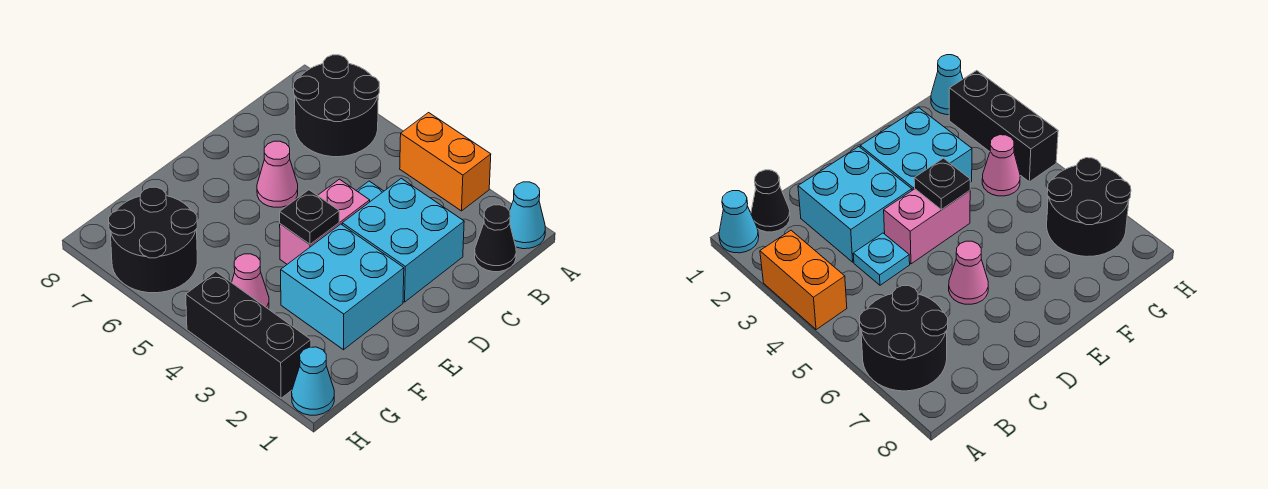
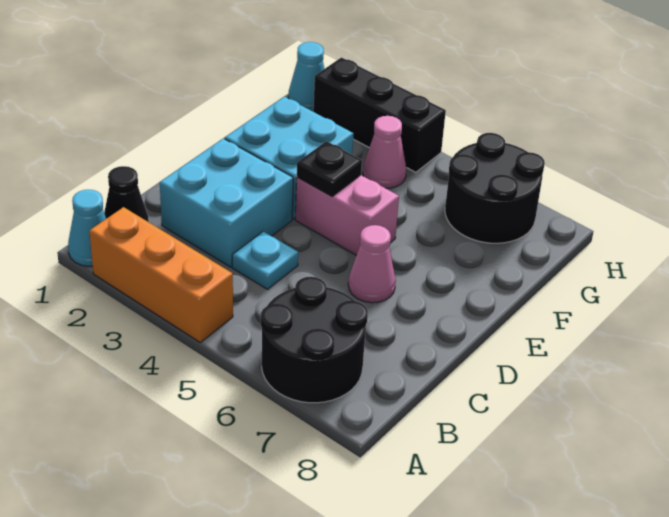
orange brick A3:A4 level 1 -> orange brick A2:A4 level 1
pink brick D4:E4 level 1 -> pink brick E4:E5 level 1

